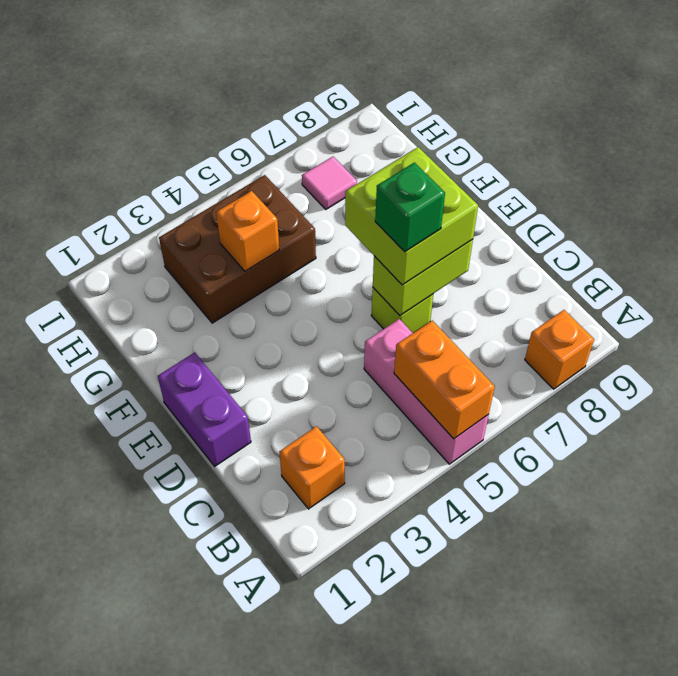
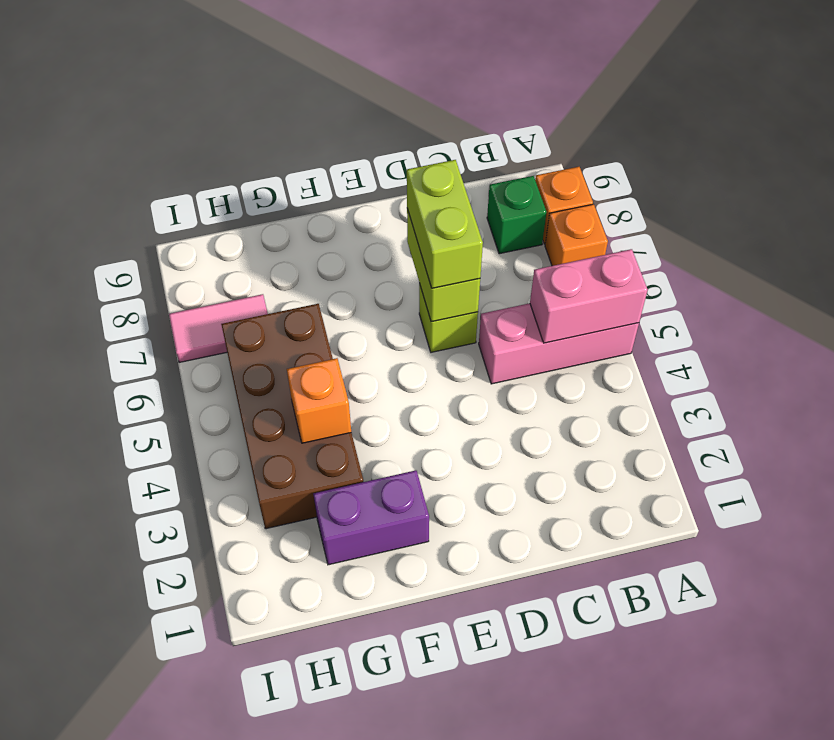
orange brick A5:B5 level 2 -> pink brick A5:B5 level 2
orange brick B2 level 1 -> orange brick A7 level 1
purple brick D1:E1 level 1 -> purple brick F2:G2 level 1
lime brick D6:E7 level 3 -> lime brick D6:D7 level 3
green brick D6 level 4 -> green brick B8 level 1
brown brick G3:H5 level 1 -> brown brick G3:H6 level 1
pink tile H7 level 1 -> pink tile H7:I7 level 1

